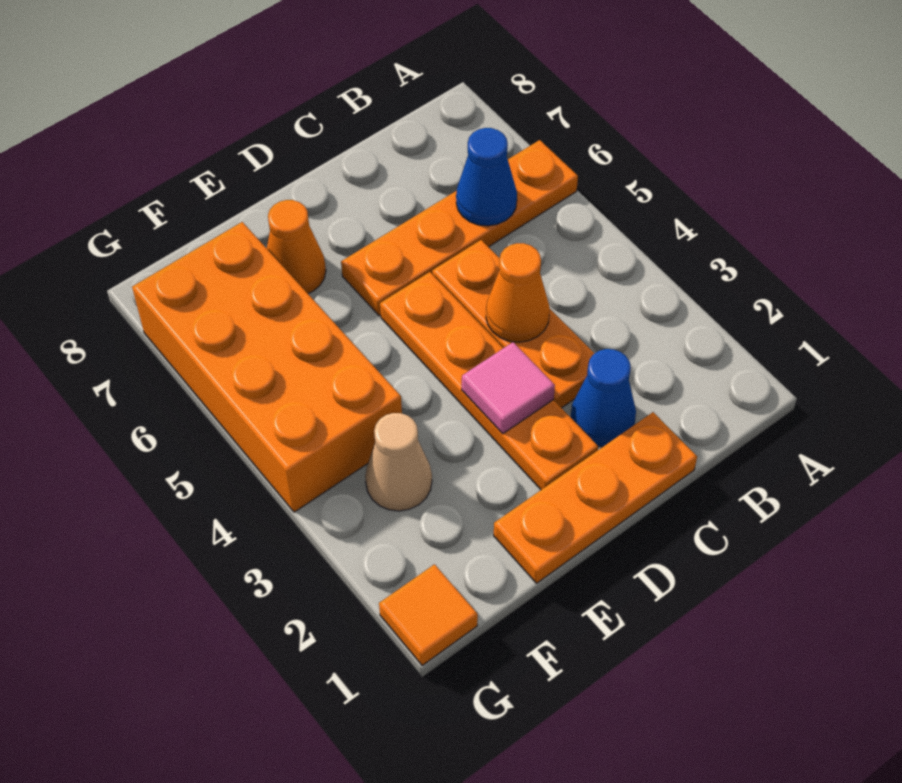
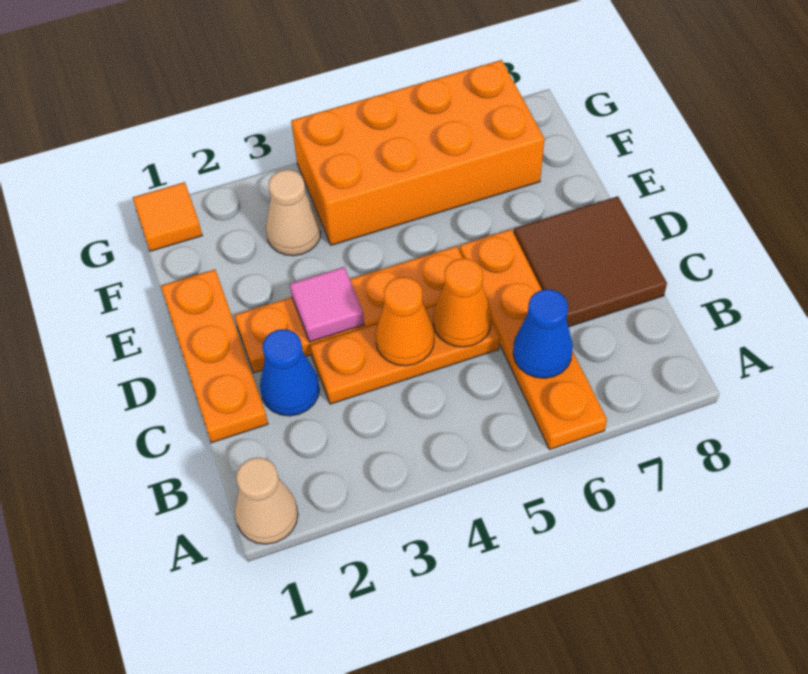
none -> tan cone A1 level 1
none -> brown tile C7:D8 level 1
orange cone E7 level 1 -> orange cone C5 level 2

